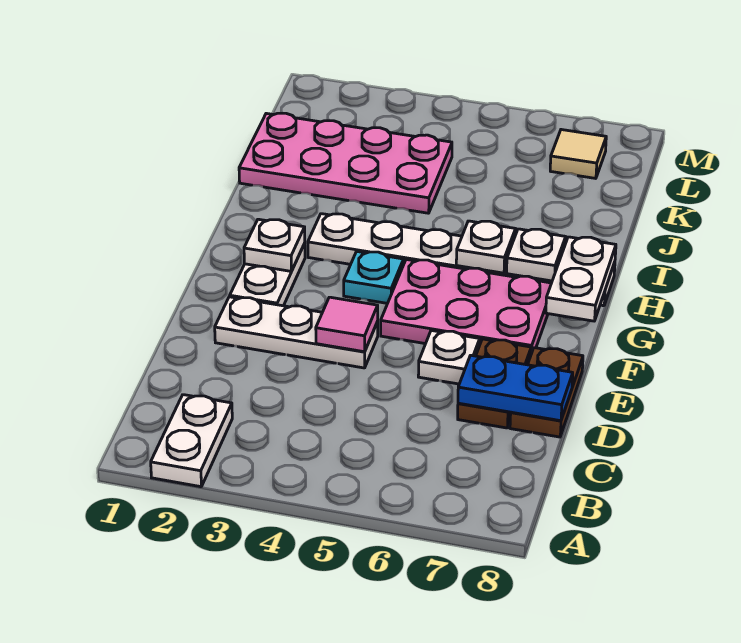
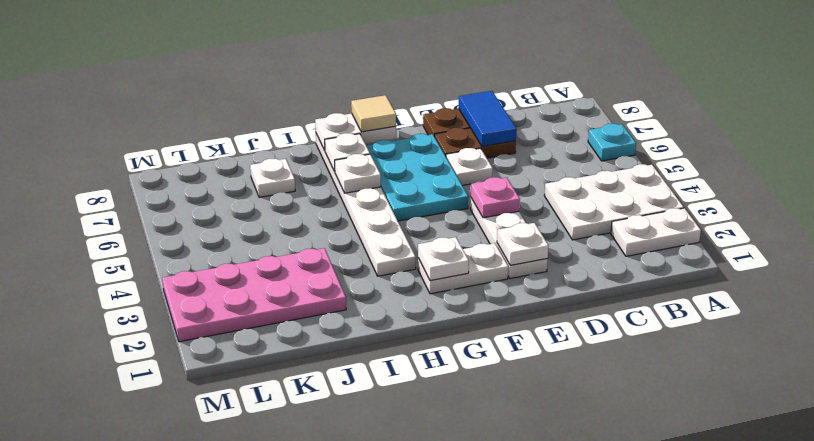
none -> white plate A3:C4 level 1
blue plate D7:D8 level 2 -> blue tile D7:D8 level 2
none -> white plate E2 level 2
pink tile E4 level 2 -> pink plate E4 level 2
pink plate F5:G7 level 1 -> cyan plate F5:G7 level 1
cyan plate G4 level 1 -> cyan plate A6 level 1
pink plate J1:K4 level 1 -> pink plate J2:M3 level 1
none -> white plate J7 level 1
tan tile L7 level 1 -> tan tile G8 level 3

